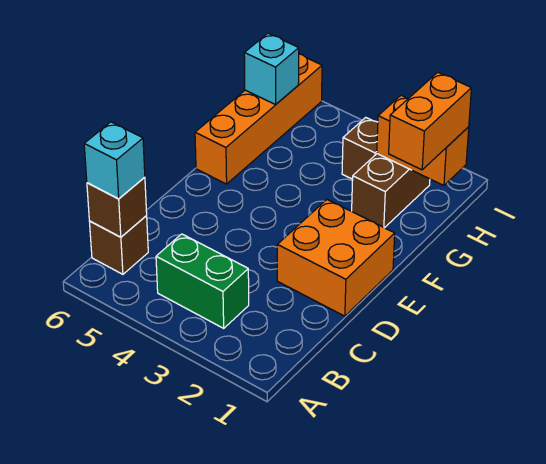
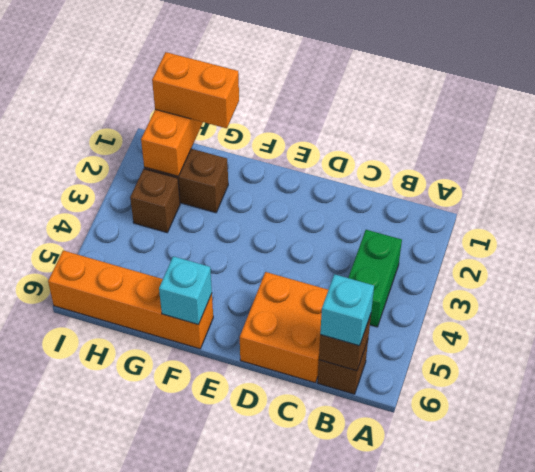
orange brick D1:E2 level 1 -> orange brick C5:D6 level 1
cyan brick H6 level 2 -> cyan brick F6 level 2

